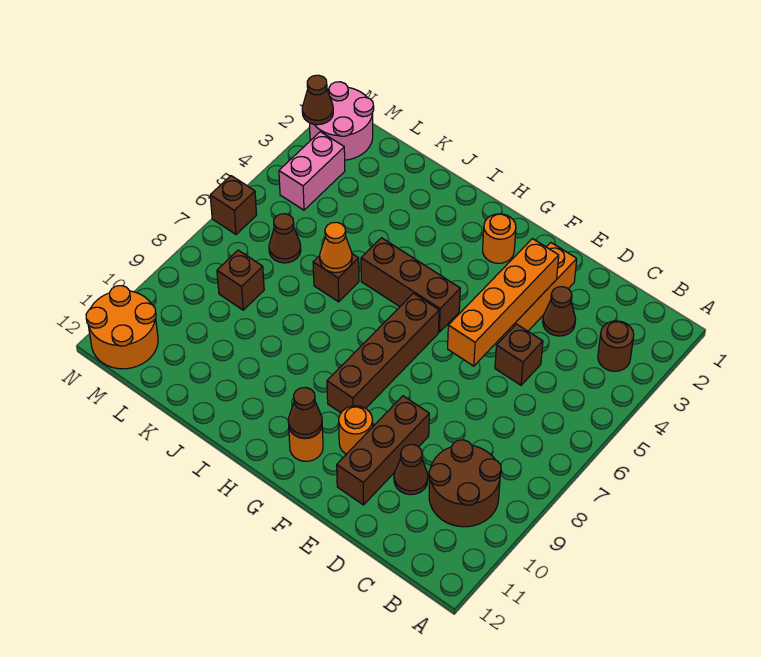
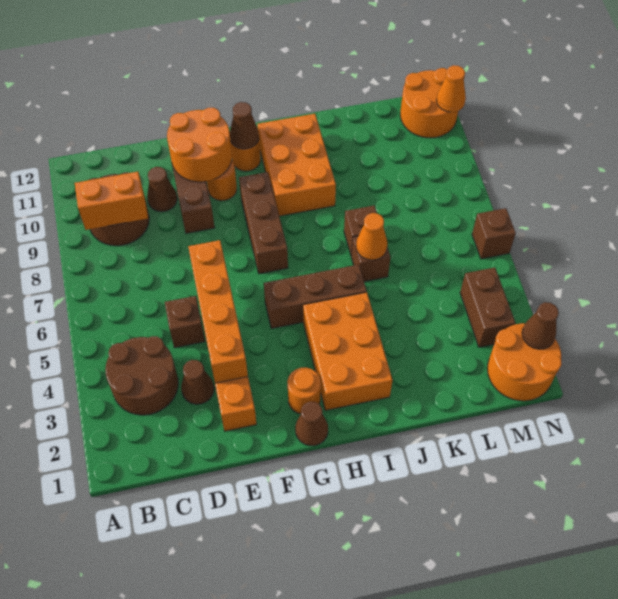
brown round brick B3 level 1 -> brown round brick B3:C4 level 1
none -> orange brick B9:C9 level 2
none -> orange round brick E10:F11 level 2
brown brick G6:G9 level 1 -> brown brick G7:G9 level 1
none -> orange brick H2:I4 level 1
none -> orange brick H9:I11 level 1
brown cone L6 level 1 -> brown cone G1 level 1
brown brick L8 level 1 -> brown brick J7 level 1
pink round brick M1:N2 level 1 -> orange round brick M1:N2 level 1
pink brick M3:M4 level 1 -> brown brick M3:M4 level 1
none -> orange cone N11 level 2

